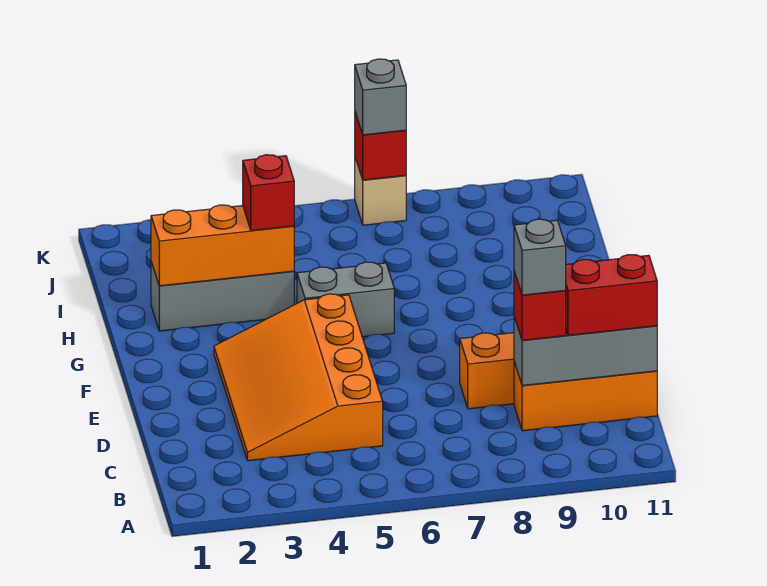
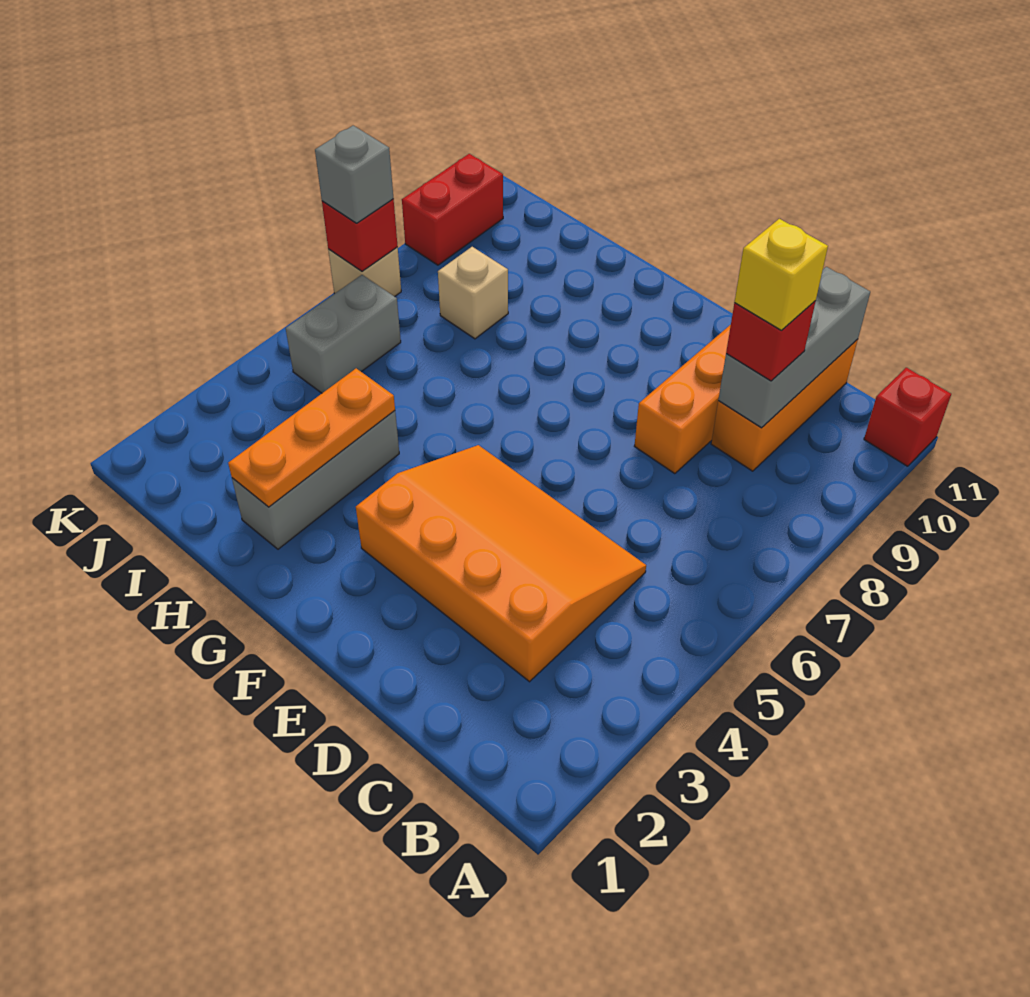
orange slope C3:F5 level 1 top 5 -> orange slope C3:F5 level 1 top 3
grey brick C9 level 4 -> yellow brick C9 level 4
red brick C10:C11 level 3 -> red brick K9:K10 level 1
grey brick G5:G6 level 1 -> grey brick J5:J6 level 1
orange brick H2:H4 level 2 -> orange plate H2:H4 level 2
red brick H4 level 3 -> red brick A11 level 1
none -> tan brick I8 level 1

